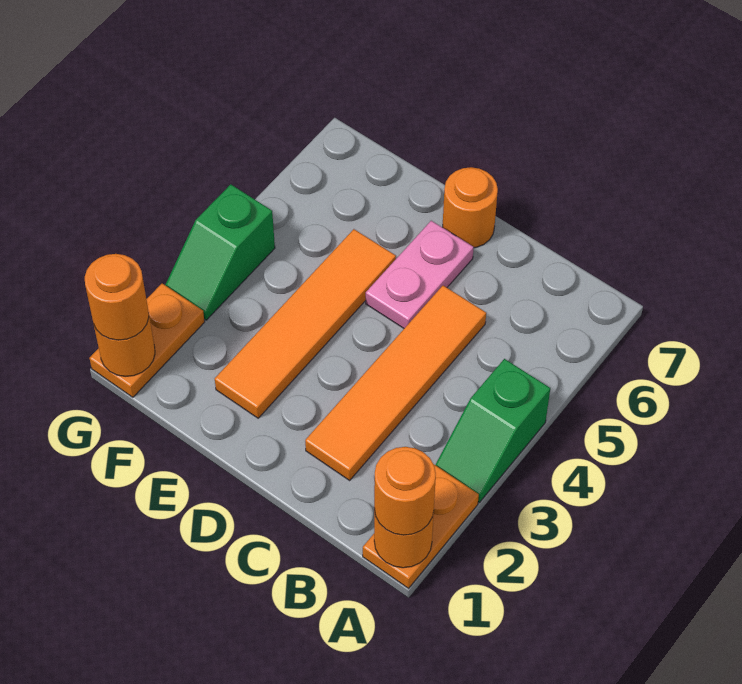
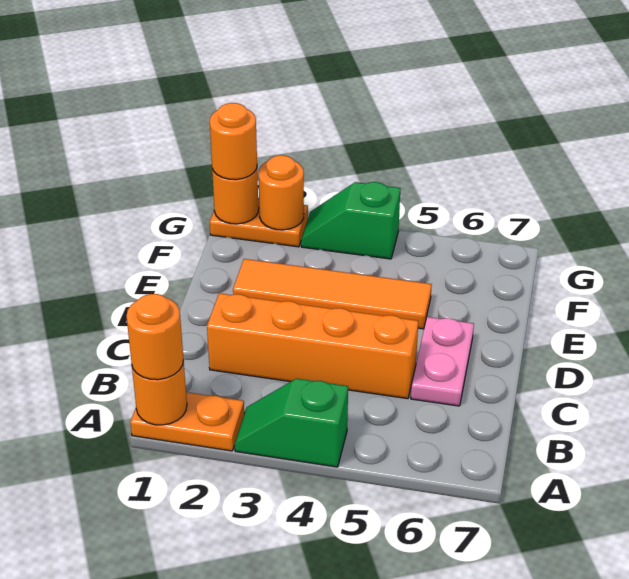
orange tile C2:C5 level 1 -> orange brick C2:C5 level 1
pink plate D5:D6 level 1 -> pink plate C6:D6 level 1
orange round brick D7 level 1 -> orange round brick G2 level 2

